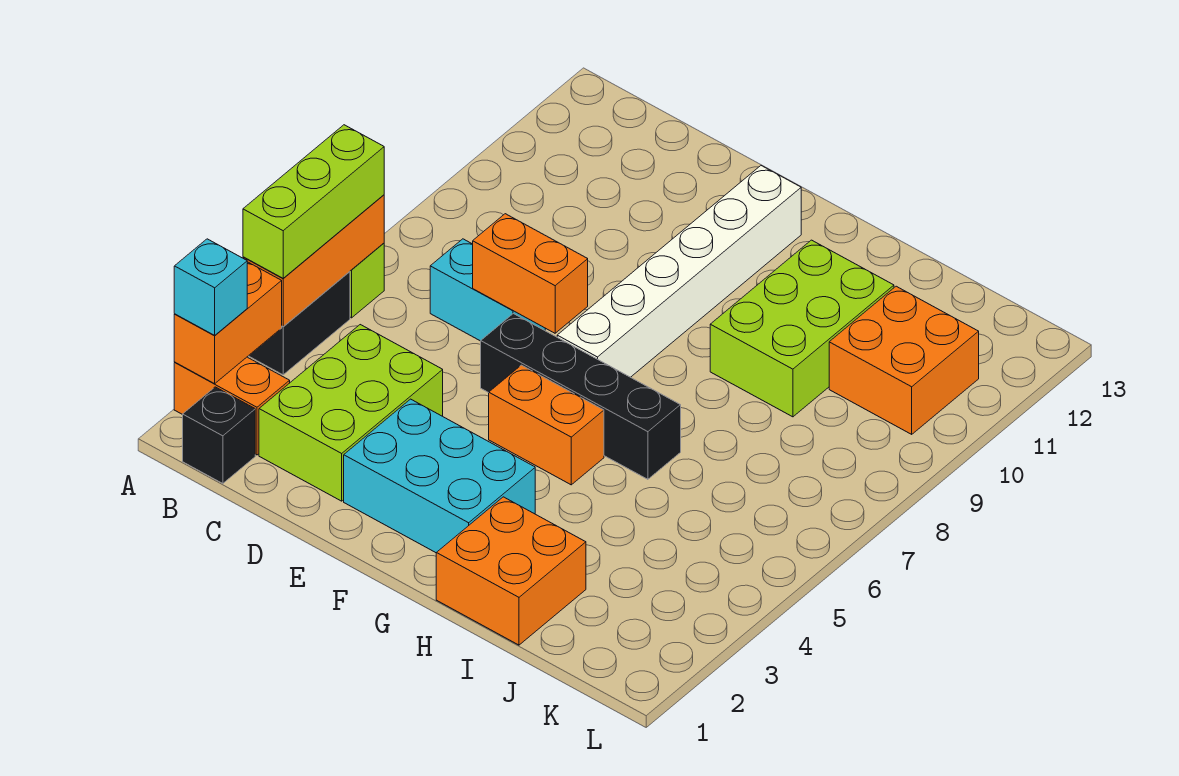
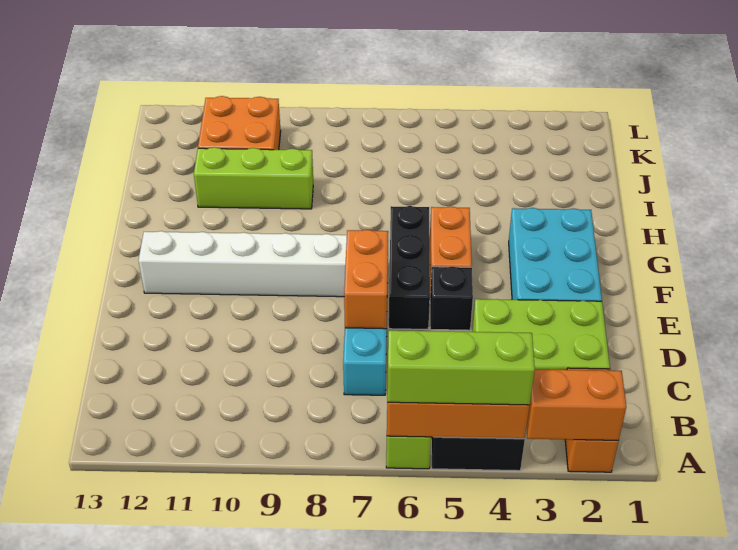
cyan brick A2 level 3 -> none
black brick B1 level 1 -> black brick E5 level 1
black brick E6:H6 level 1 -> black brick E6:G6 level 1
orange brick H1:I2 level 1 -> none
lime brick H9:I11 level 1 -> lime brick I9:I11 level 1

